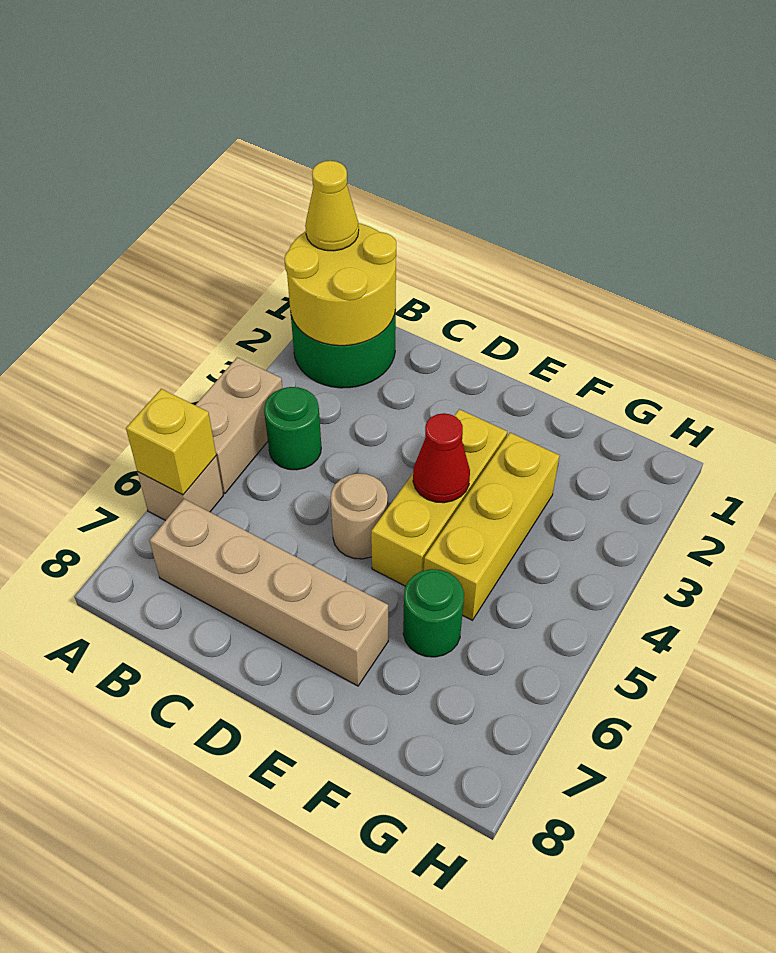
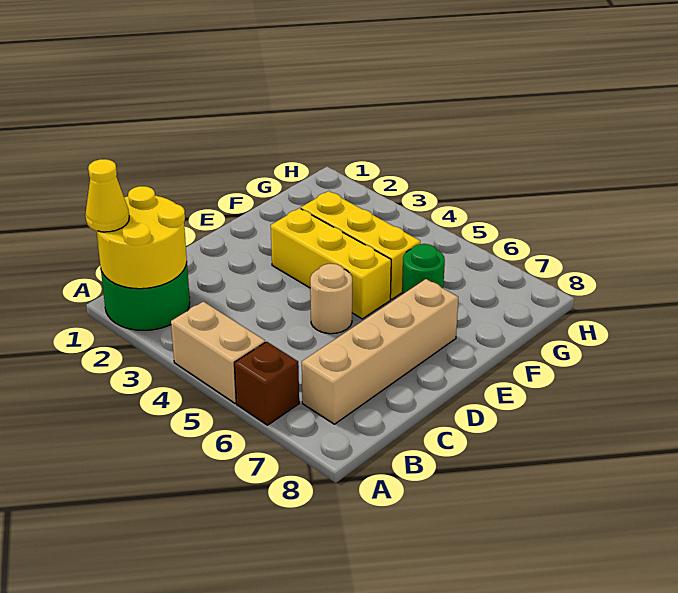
tan brick A6 level 1 -> brown brick A6 level 1
yellow brick A6 level 2 -> none
green round brick B4 level 1 -> none
red cone E4 level 2 -> none

